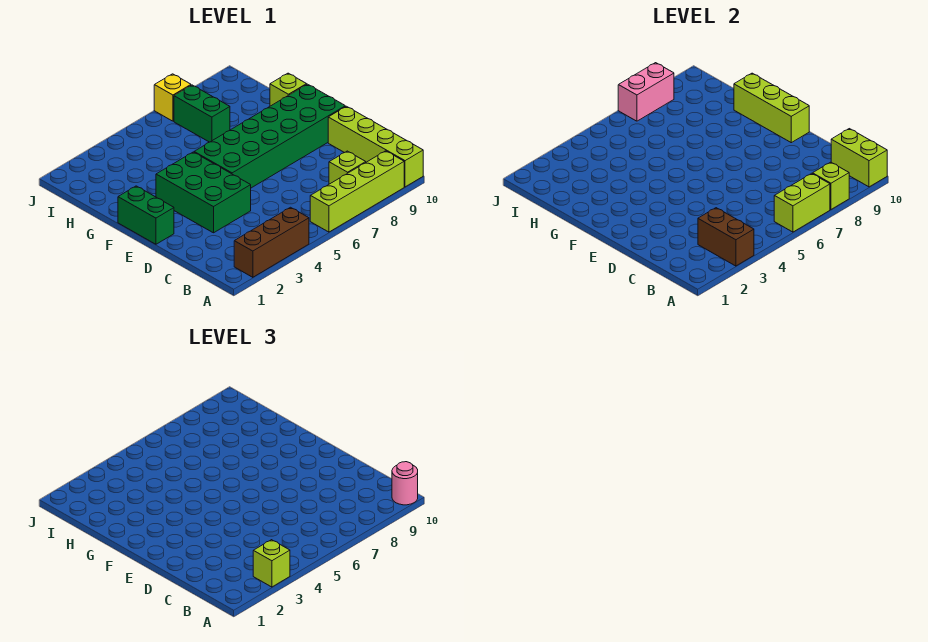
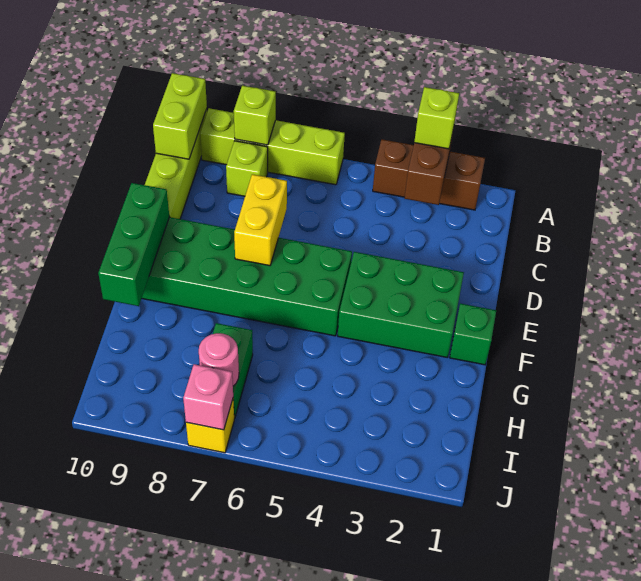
lime brick A6:A7 level 2 -> none
pink round brick A10 level 3 -> pink round brick I7 level 2
green brick D3:F4 level 1 -> green brick E2:F4 level 1
none -> yellow brick D7:E7 level 2
green brick E1:F1 level 1 -> green brick F1 level 1
lime brick E10:G10 level 2 -> green brick E10:G10 level 2
lime brick G10 level 1 -> none
pink brick J7:J8 level 2 -> pink brick J7 level 2

